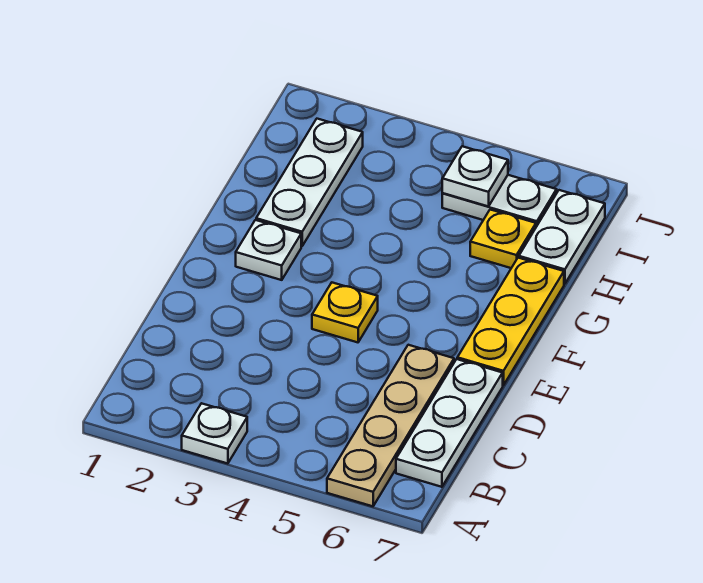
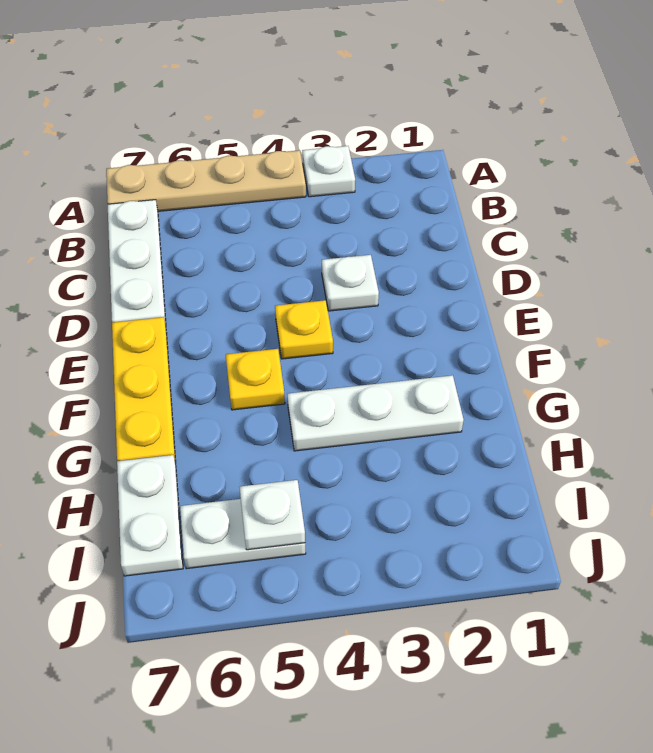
tan plate A6:D6 level 1 -> tan plate A4:A7 level 1
white plate F2 level 1 -> white plate D3 level 1
white plate G2:I2 level 1 -> white plate G2:G4 level 1
yellow plate H6 level 1 -> yellow plate F5 level 1

